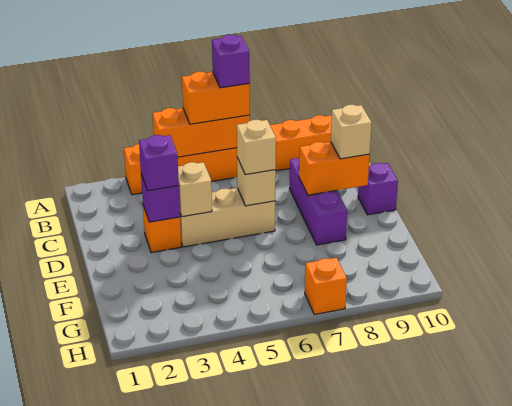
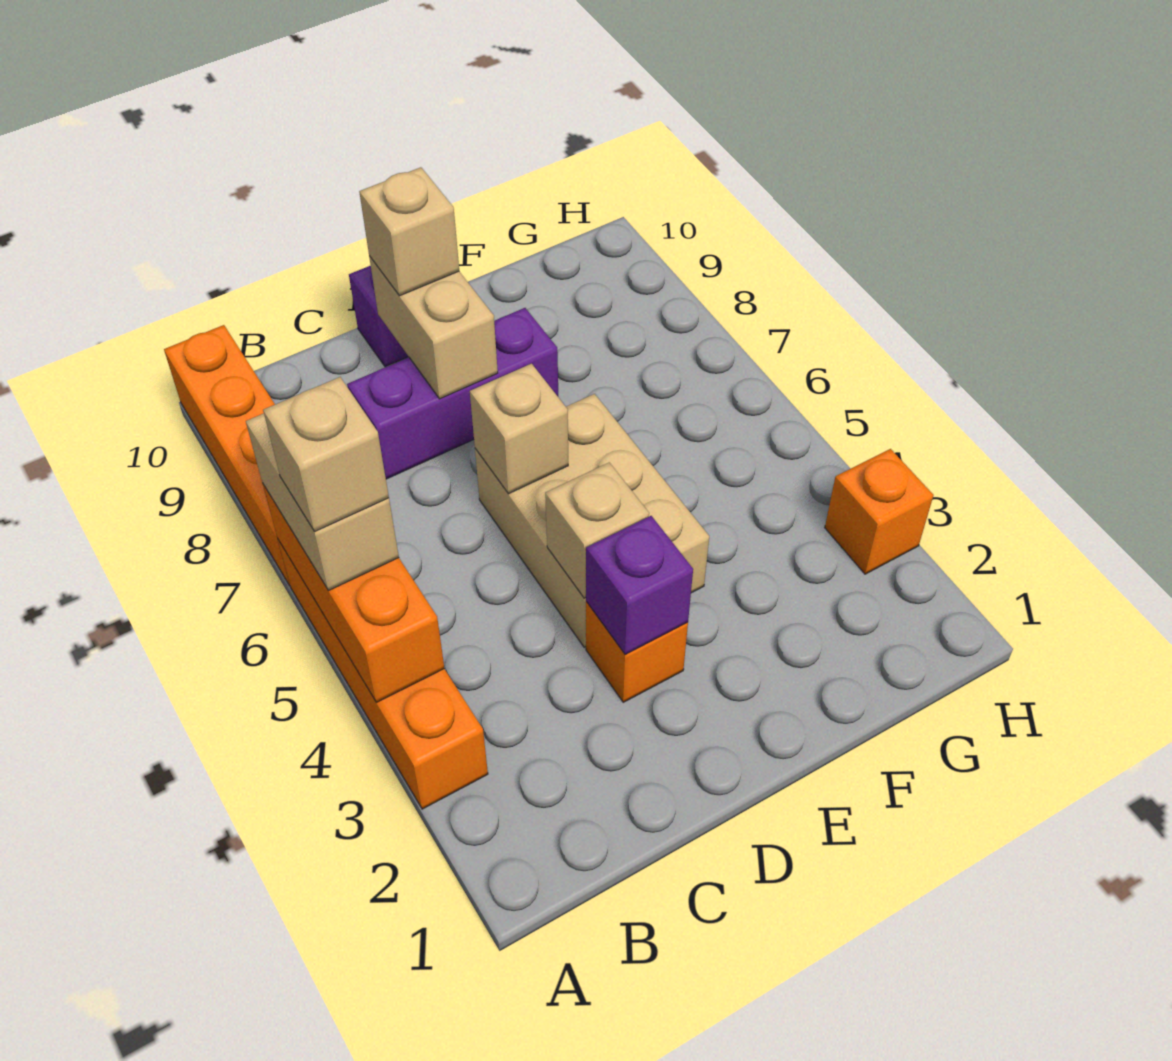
orange brick A5:A6 level 3 -> tan brick A5:A6 level 3
purple brick A6 level 4 -> none
purple brick D3 level 3 -> none
tan brick D4:D6 level 1 -> tan brick D4:E6 level 1
tan brick D6 level 3 -> tan brick A5 level 4
orange brick D8:D9 level 2 -> tan brick D8:D9 level 2
orange brick H7 level 1 -> orange brick H3 level 1

